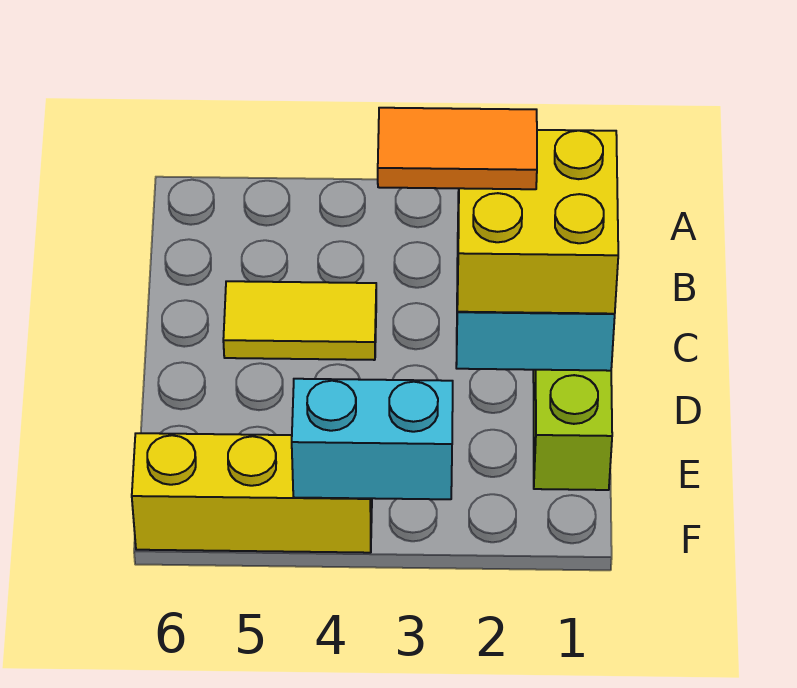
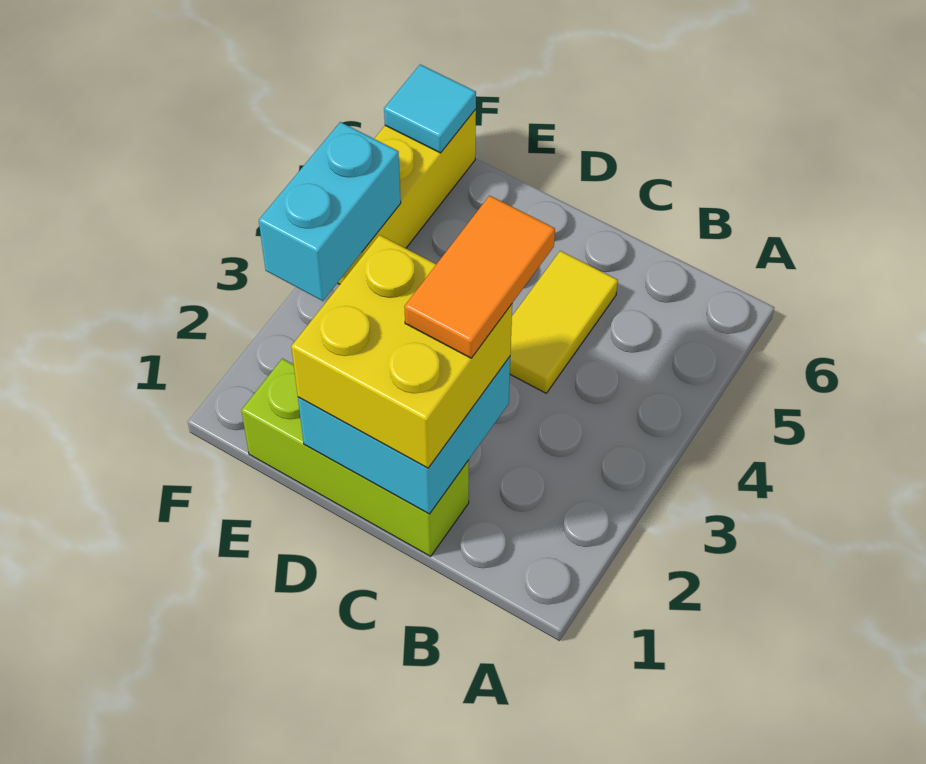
none -> cyan tile F6 level 2

